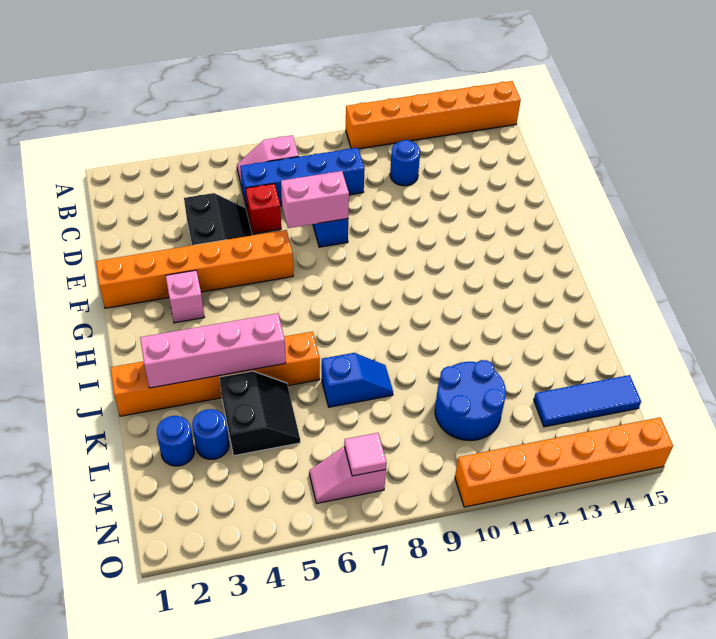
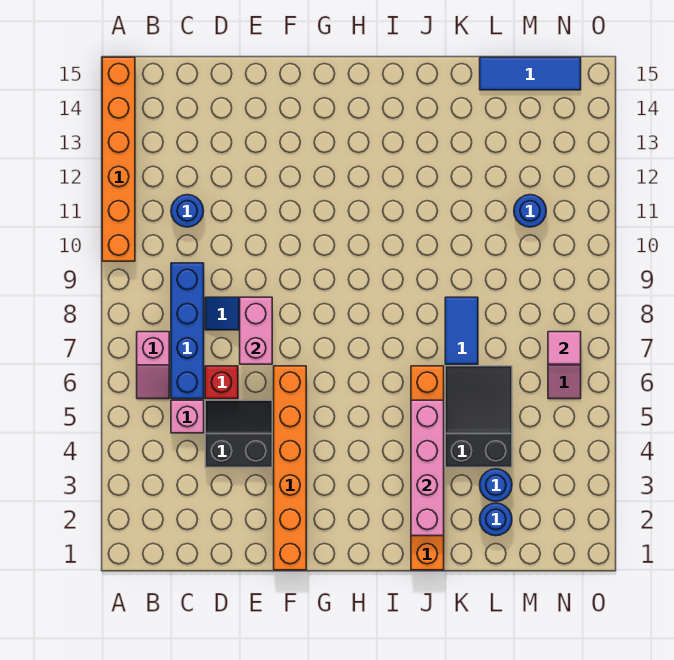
pink brick G3 level 1 -> pink brick C5 level 1
black slope K4:L5 level 1 top 4 -> black slope K4:L6 level 1 top 4
blue slope K7:K8 level 1 top 7 -> blue tile K7:K8 level 1
blue round brick L10:M11 level 1 -> blue round brick M11 level 1
blue tile M13:M15 level 1 -> blue tile L15:N15 level 1
orange brick O10:O15 level 1 -> none

